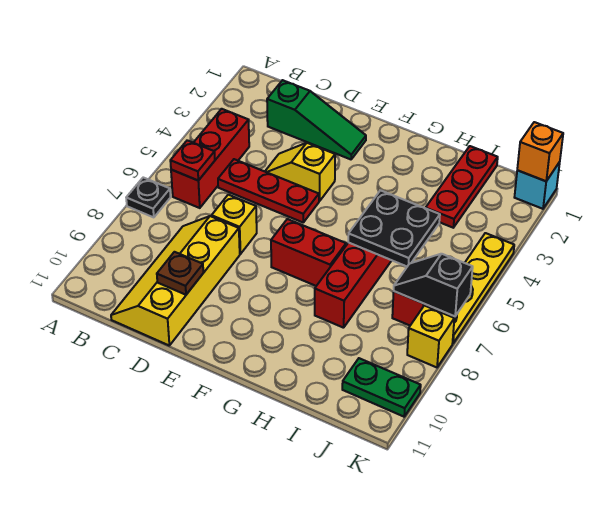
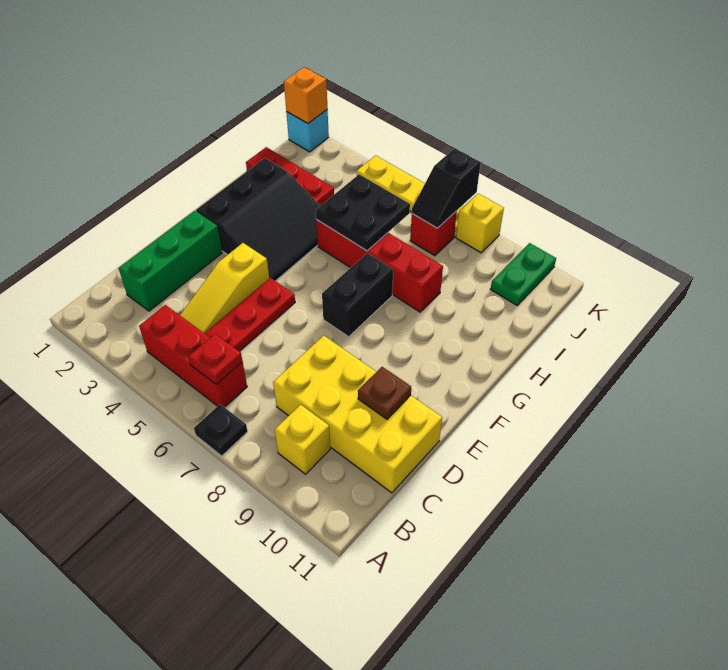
green slope C2:E2 level 1 top C -> green brick C2:E2 level 1
yellow slope C8:D11 level 1 top D -> yellow brick C8:D11 level 1
yellow slope D4:E4 level 1 top E -> yellow slope C4:E4 level 1 top E
yellow brick D7 level 1 -> yellow brick B9 level 1
none -> black slope F2:H4 level 1 top 2
red brick F7:G7 level 1 -> black brick F7:G7 level 1

